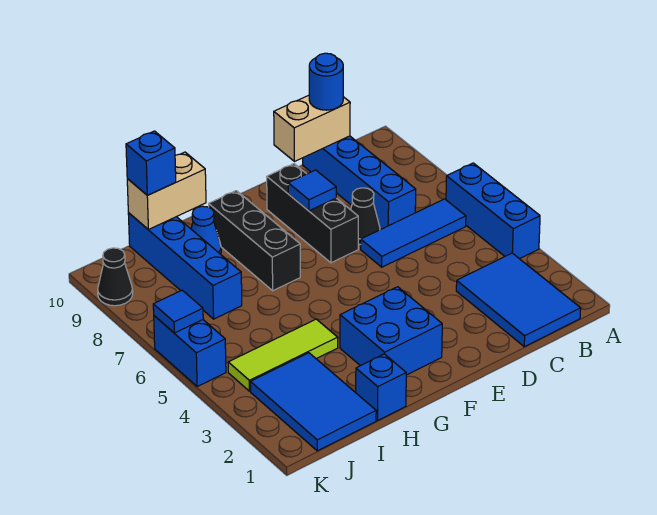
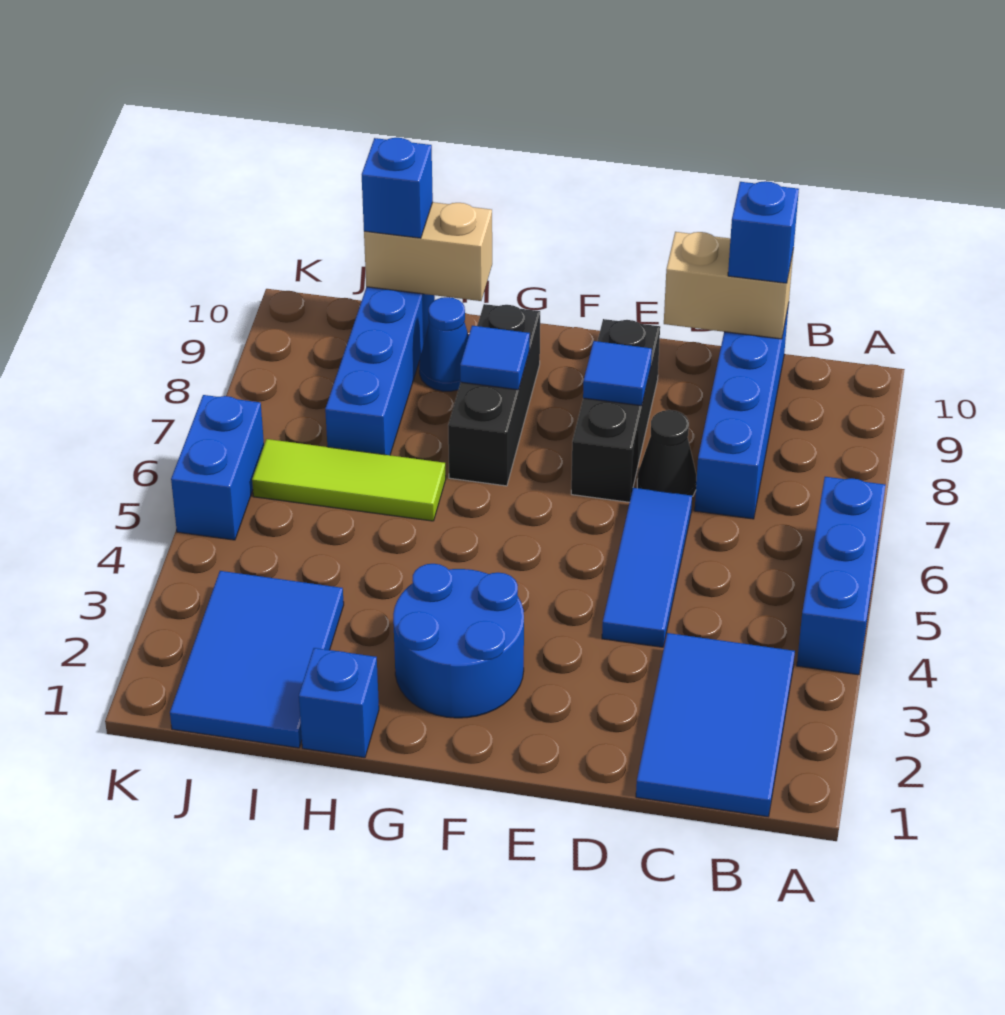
blue tile B6:D6 level 1 -> blue tile D4:D6 level 1
blue round brick C10 level 3 -> blue brick C10 level 3
blue brick F2:G3 level 1 -> blue round brick F2:G3 level 1
lime tile H4:J4 level 1 -> lime tile H6:J6 level 1
blue tile K6 level 2 -> blue tile G8 level 2
black cone K9 level 1 -> none

